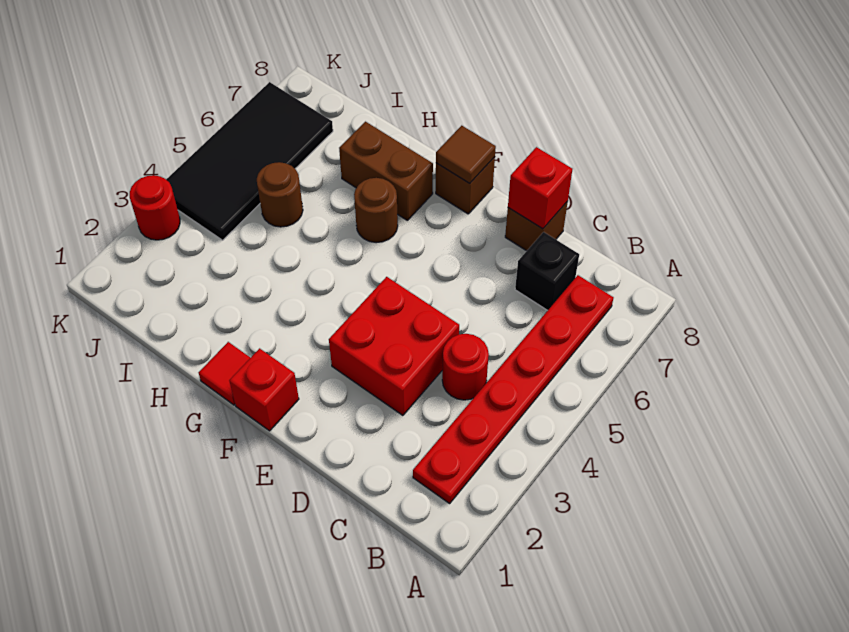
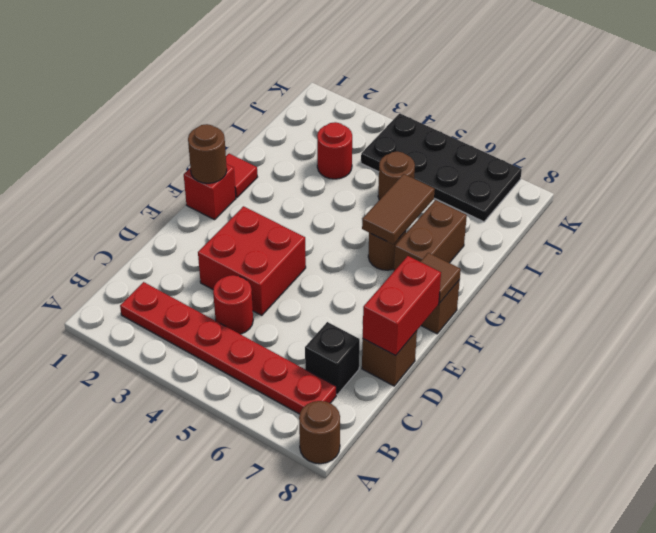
none -> brown round brick A8 level 1
red brick D8 level 2 -> red brick D8:E8 level 2
none -> brown round brick F1 level 2
none -> brown tile G6:H6 level 2
black tile J4:K7 level 1 -> black plate J4:K7 level 1
red round brick K3 level 1 -> red round brick I3 level 1

